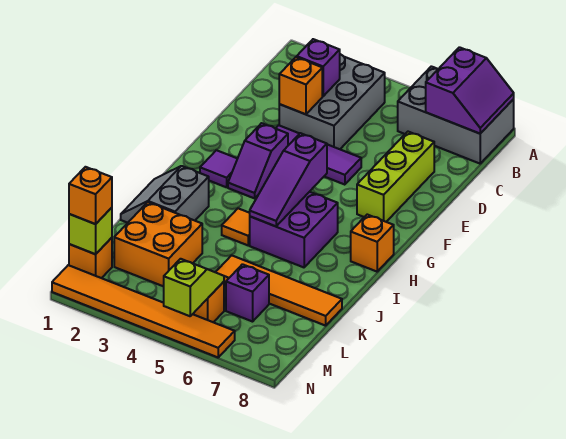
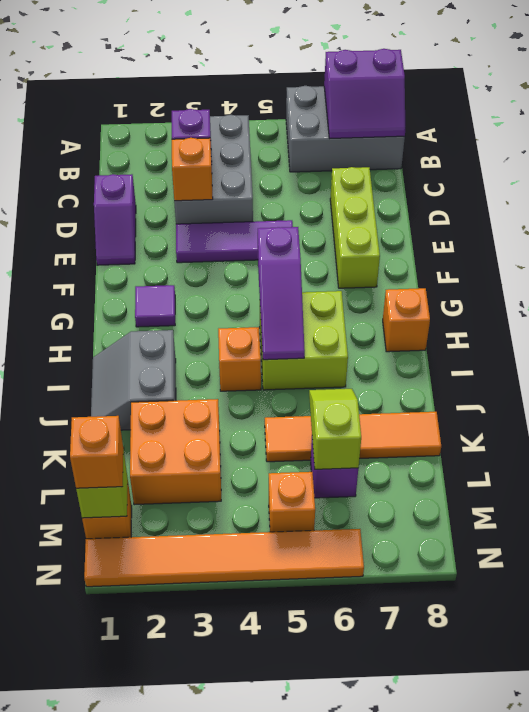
purple slope A7:B8 level 2 top 7 -> purple slope A7:B8 level 2 top A
purple slope F3:G3 level 1 top F -> purple slope D1:E1 level 1 top D
purple brick H5:I6 level 1 -> lime brick H5:I6 level 1
orange tile I4 level 1 -> orange brick I4 level 1
lime slope M5:N5 level 2 top N -> lime slope K6:L6 level 2 top L

